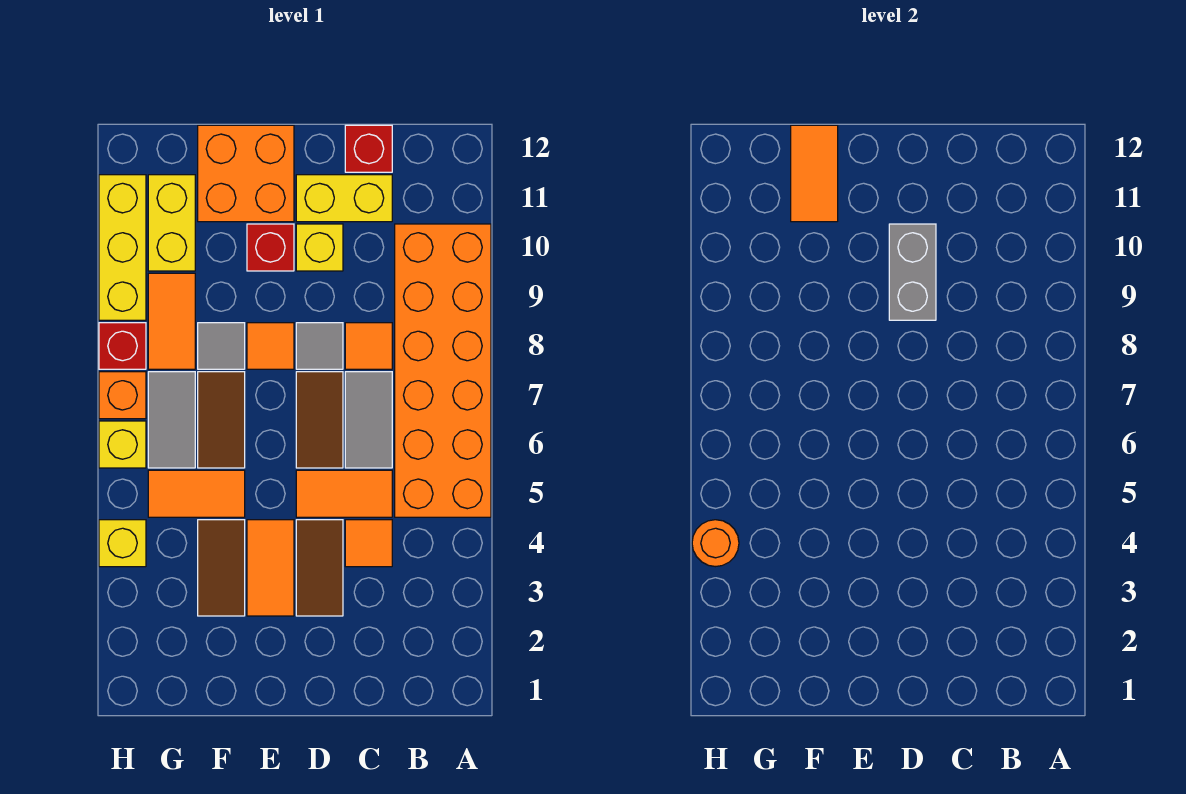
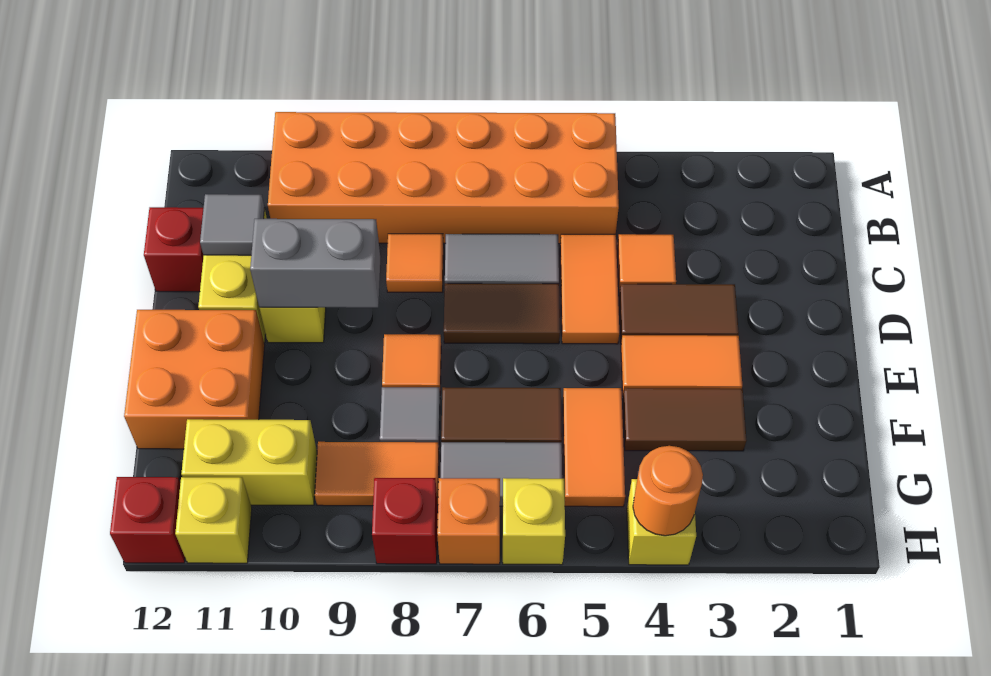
grey tile D8 level 1 -> grey tile C11 level 2
red brick E10 level 1 -> red brick H12 level 1
orange tile F11:F12 level 2 -> none
yellow brick H9:H11 level 1 -> yellow brick H11 level 1

